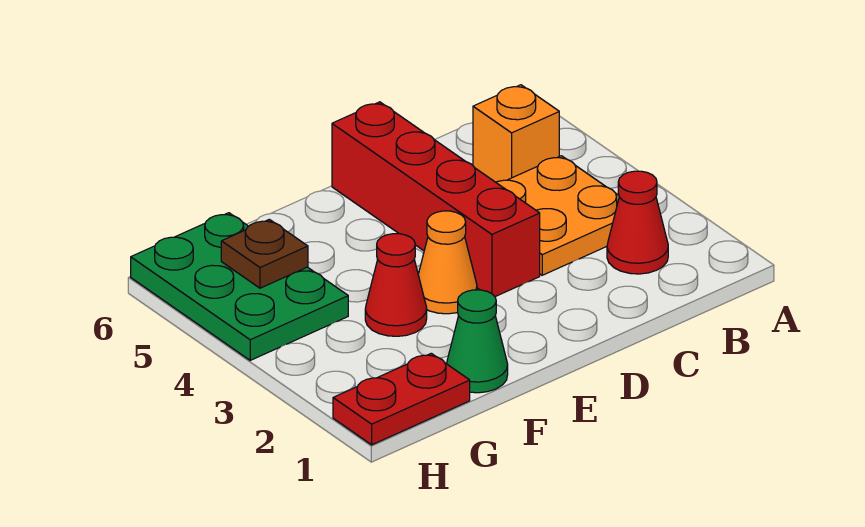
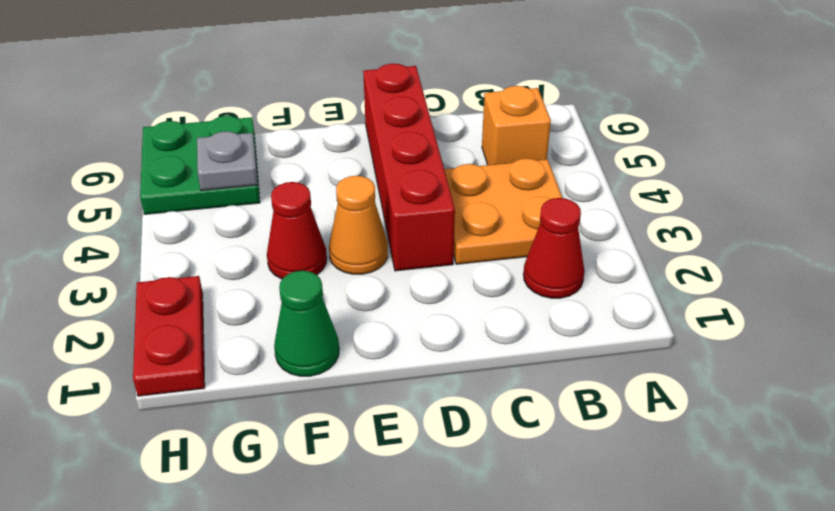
red plate G1:H1 level 1 -> red plate H1:H2 level 1
green plate G4:H6 level 1 -> green plate G5:H6 level 1
brown plate G5 level 2 -> grey plate G5 level 2

